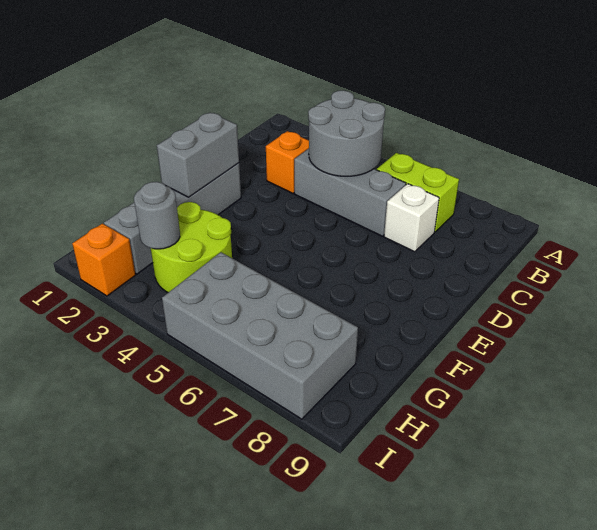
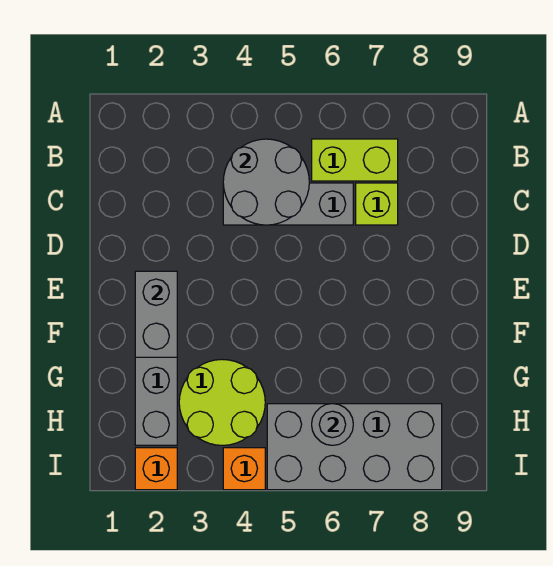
orange brick C3 level 1 -> orange brick I4 level 1
white brick C7 level 1 -> lime brick C7 level 1
grey round brick H3 level 2 -> grey round brick H6 level 2

